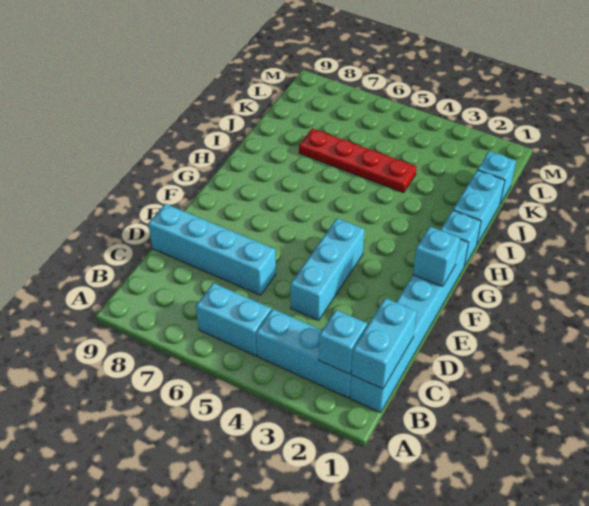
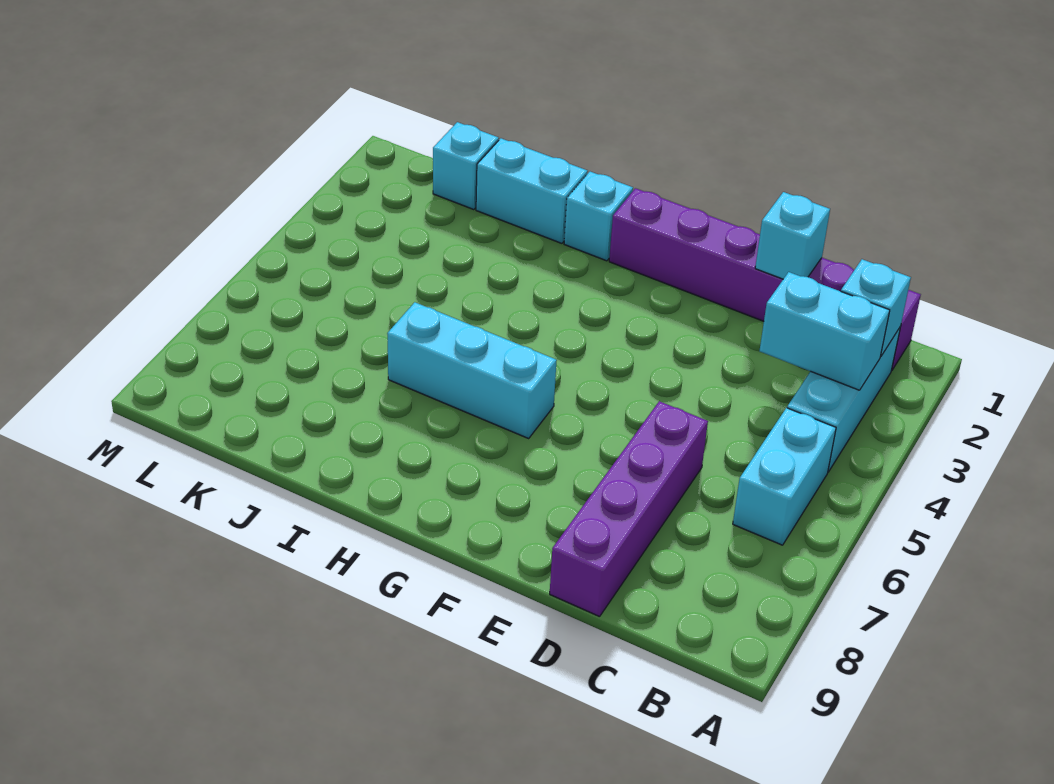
cyan brick B1:G1 level 1 -> purple brick B1:G1 level 1
cyan brick B1:C1 level 2 -> cyan brick B3:C3 level 2
cyan brick D4:F4 level 1 -> cyan brick G6:I6 level 1
cyan brick D6:D9 level 1 -> purple brick D6:D9 level 1
cyan brick F1 level 2 -> cyan brick D1 level 2
red plate J4:J7 level 1 -> none

